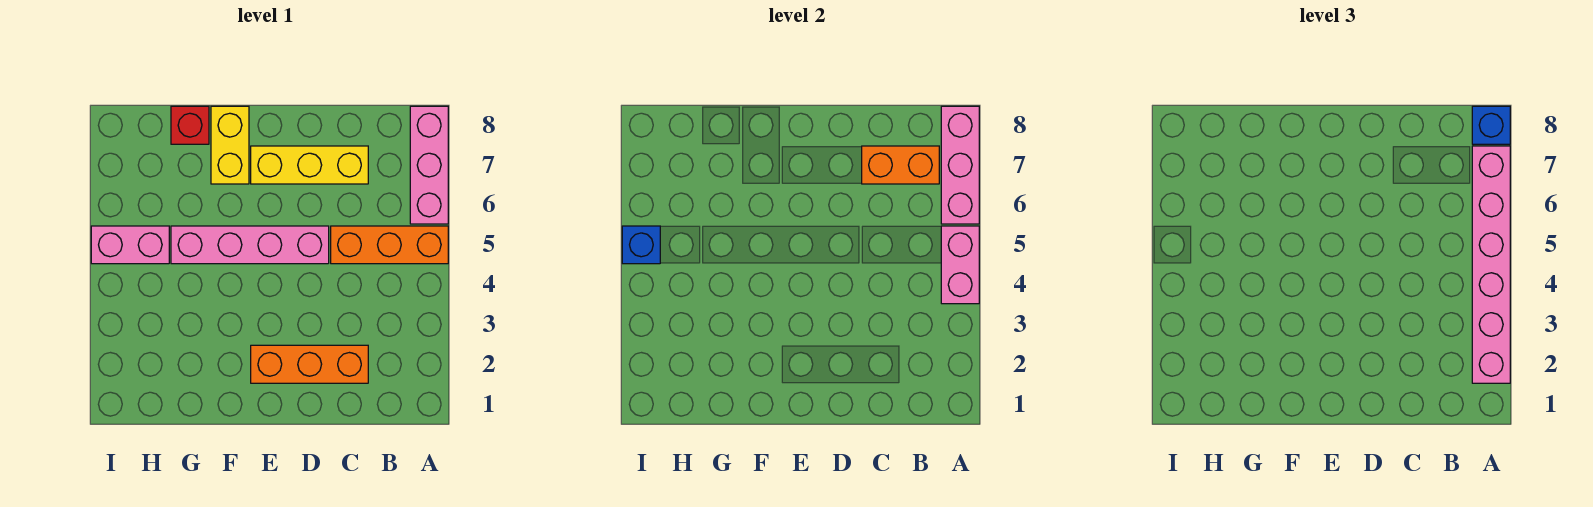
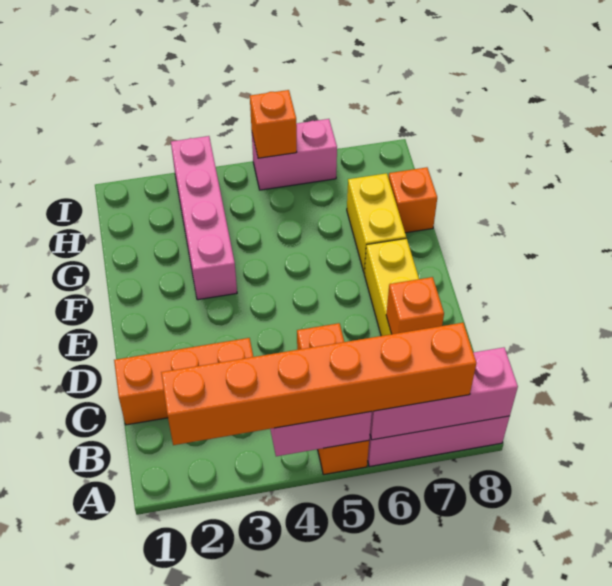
pink brick A2:A7 level 3 -> orange brick A2:A7 level 3
blue brick A8 level 3 -> none
orange brick B7:C7 level 2 -> orange brick C7 level 2
orange brick C2:E2 level 1 -> orange brick C1:C3 level 1
pink brick D5:G5 level 1 -> pink brick F3:I3 level 1
yellow brick F7:F8 level 1 -> yellow brick F7:G7 level 1
red brick G8 level 1 -> orange brick G8 level 1
pink brick H5:I5 level 1 -> pink brick I5:I6 level 1
blue brick I5 level 2 -> orange brick I5 level 2

